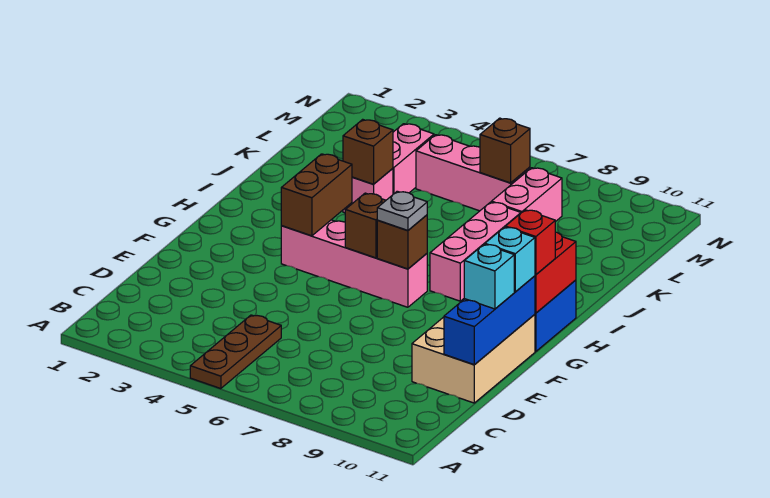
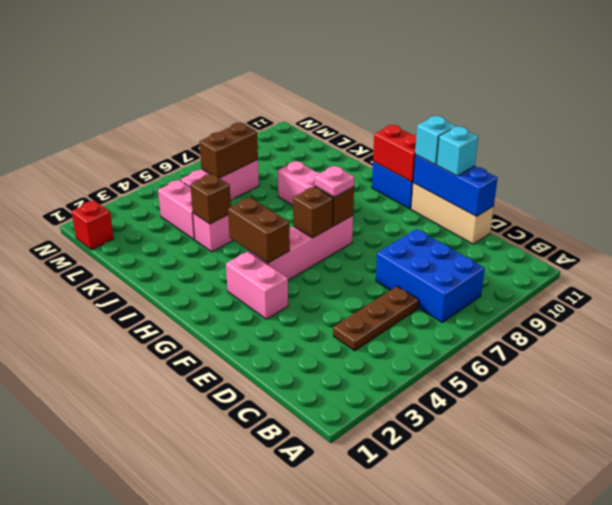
brown plate A5:C5 level 1 -> brown plate C4:C6 level 1
none -> blue brick B7:D8 level 1
tan brick D10:F11 level 1 -> tan brick D11:F11 level 1
grey plate G7 level 3 -> pink plate G7 level 3
red brick G11 level 3 -> red brick M1 level 1
pink brick K8:L8 level 1 -> pink brick F3:G3 level 1
brown brick L7 level 2 -> brown brick L6:L7 level 2

